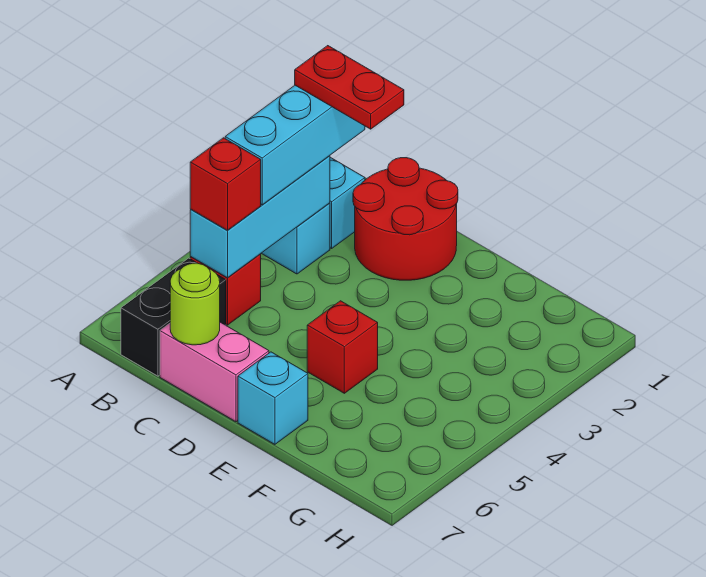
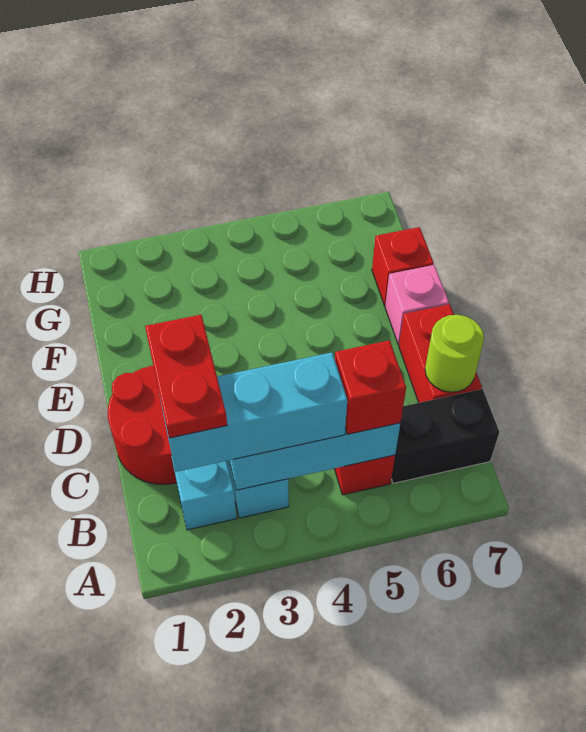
pink brick C7:D7 level 1 -> red brick C7:D7 level 1
red brick E5 level 1 -> red brick F7 level 1
cyan brick E7 level 1 -> pink brick E7 level 1

